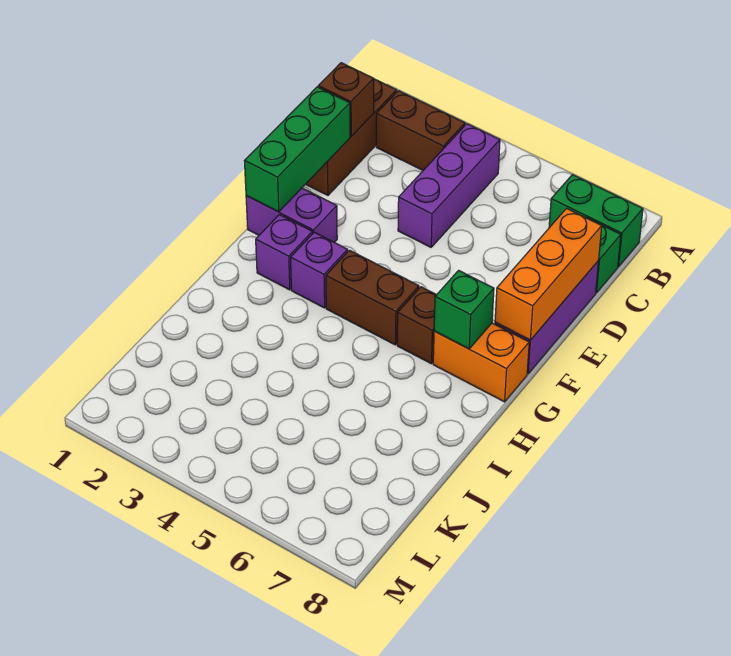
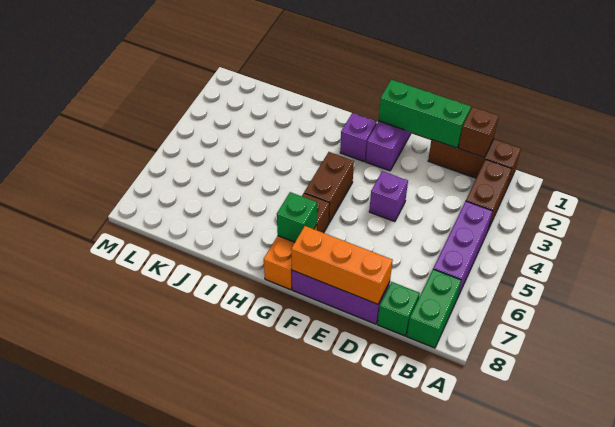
purple brick B4:D4 level 1 -> purple brick B4:B6 level 1
purple brick G3 level 1 -> purple brick E4 level 1

